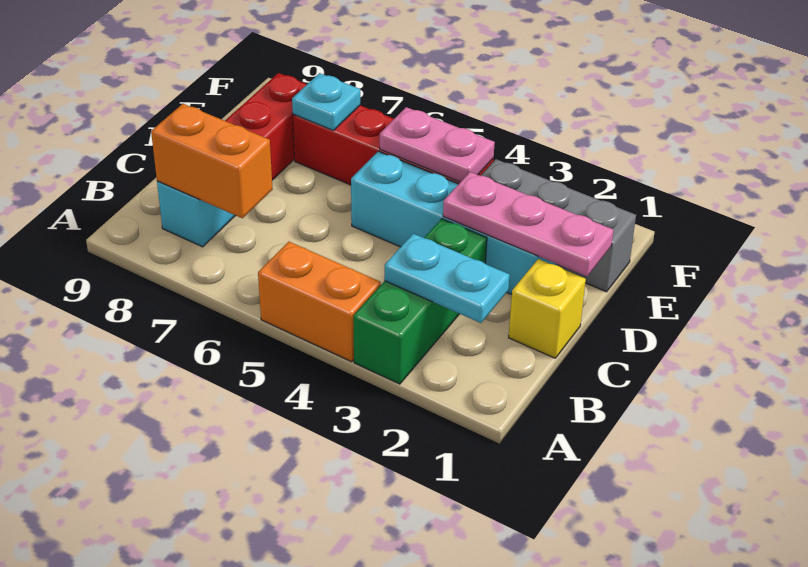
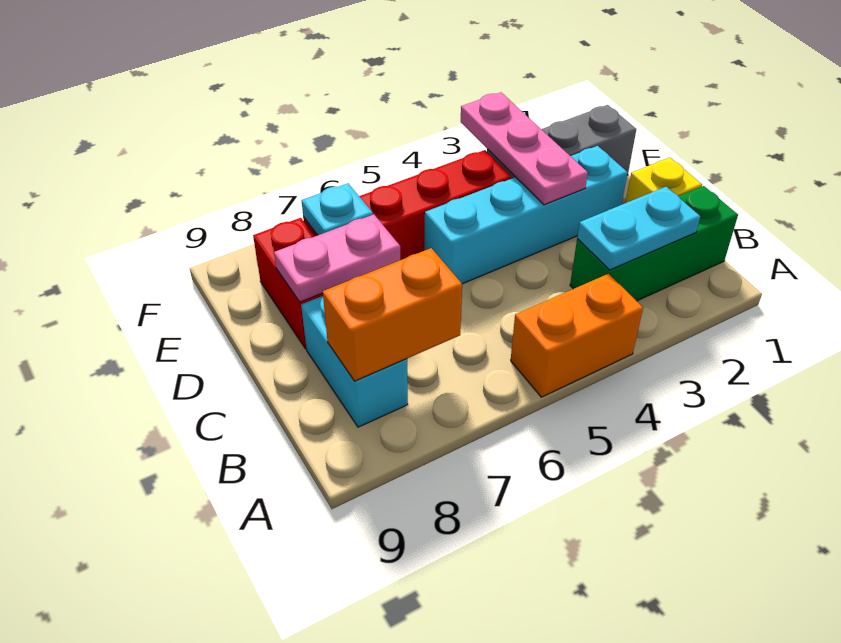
green brick A3:C3 level 1 -> green brick B1:B3 level 1
pink plate D1:D3 level 2 -> pink plate D3:F3 level 2
pink plate E4:E5 level 2 -> pink plate D7:D8 level 2

